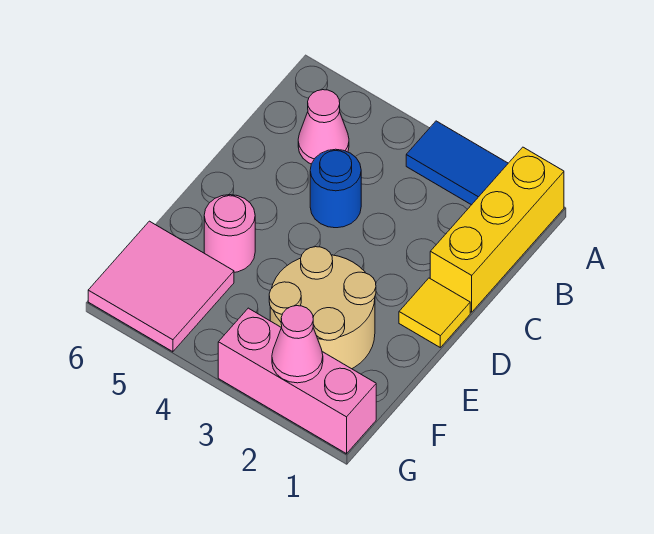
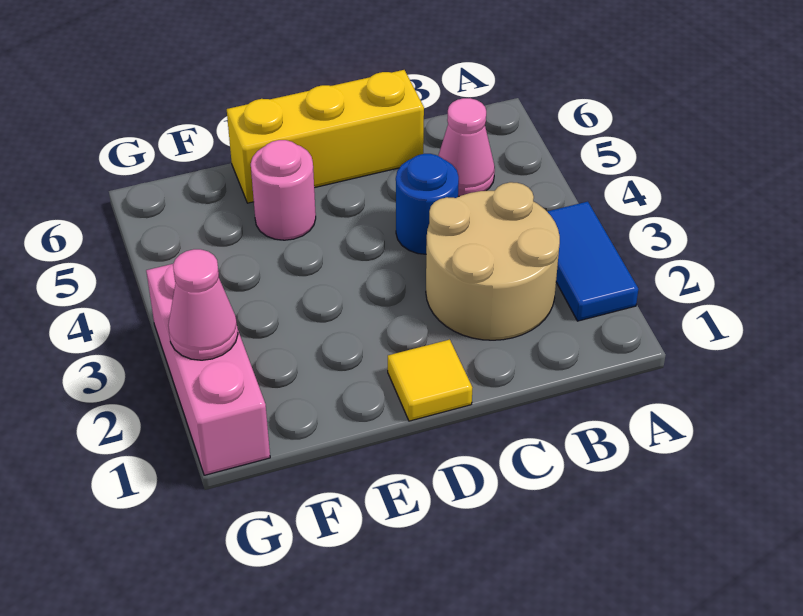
yellow brick A1:C1 level 1 -> yellow brick C6:E6 level 1
tan round brick E2:F3 level 1 -> tan round brick B2:C3 level 1
pink tile F5:G6 level 1 -> none

